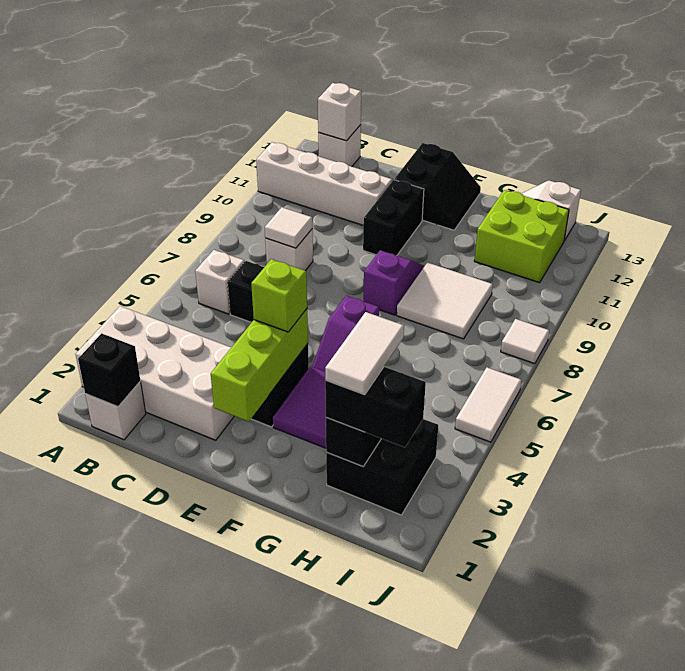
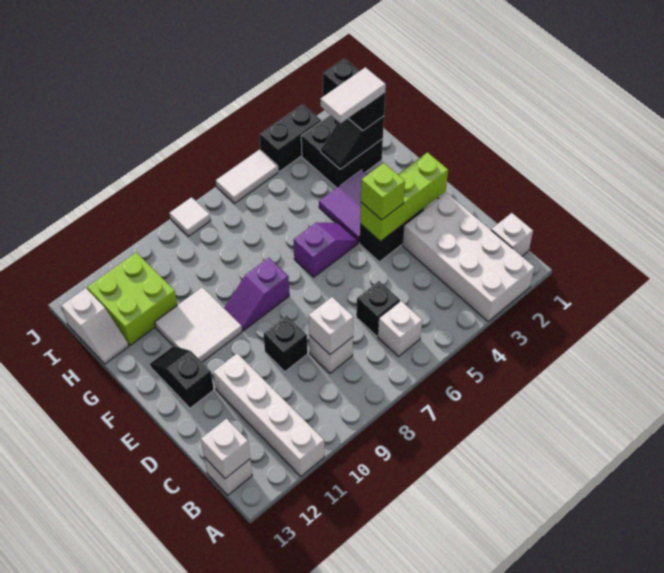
black brick B1 level 2 -> black brick D9 level 1
white tile C8 level 2 -> white brick C8 level 2
black brick E10:E11 level 1 -> black brick J3:J4 level 1
black slope E12:F13 level 1 top E -> black slope E12:F12 level 1 top E
white tile G8:H9 level 1 -> white tile F10:G11 level 1

